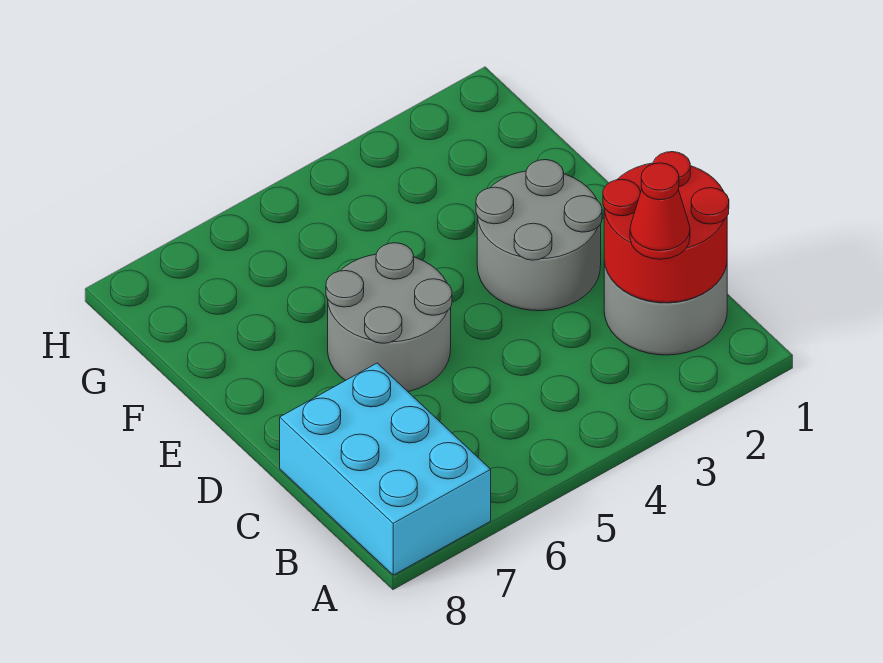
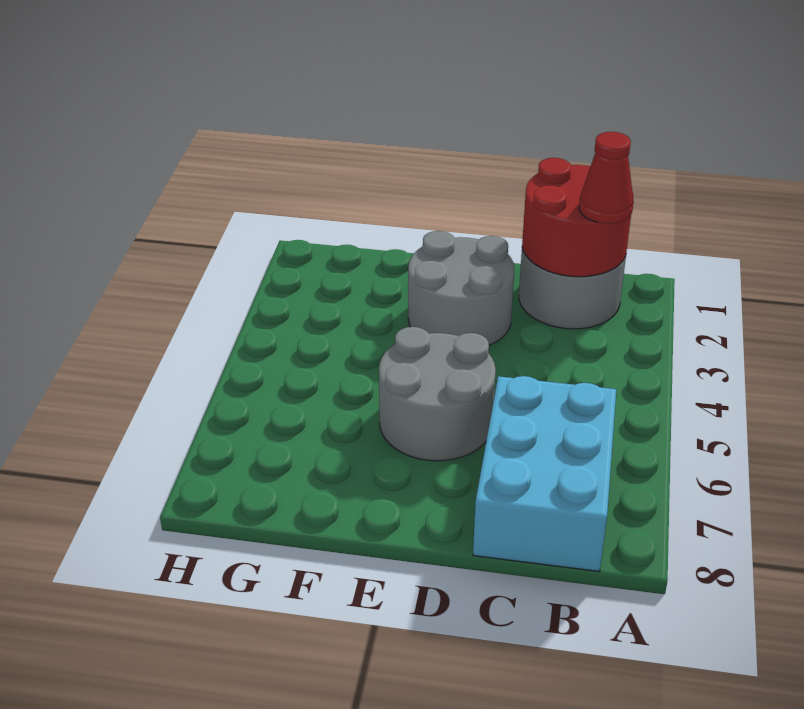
cyan brick A7:C8 level 1 -> cyan brick B6:C8 level 1

